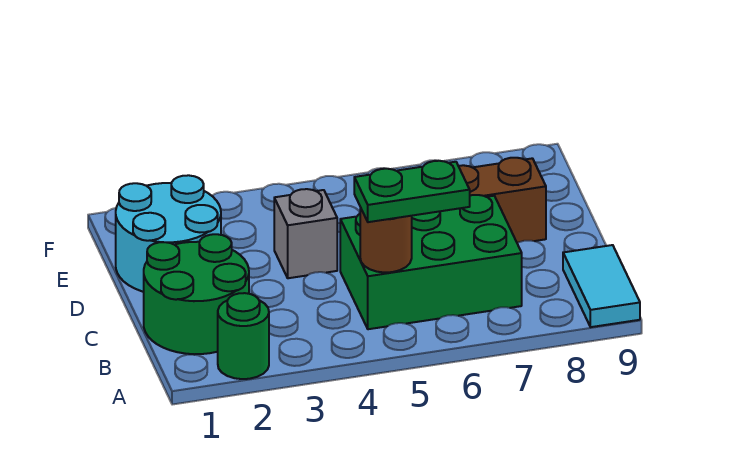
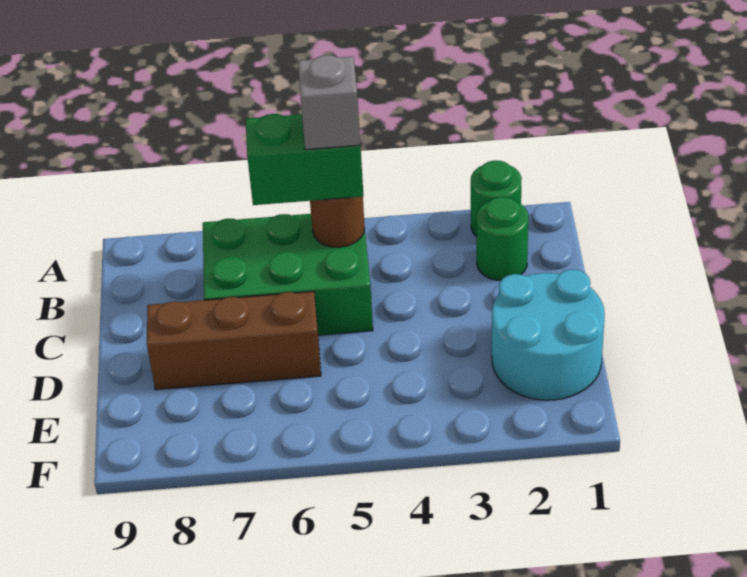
cyan tile A9:B9 level 1 -> none
green round brick B1:C2 level 1 -> green round brick B2 level 1
green plate B5:B6 level 3 -> green brick B5:B6 level 3
grey brick D4 level 1 -> grey brick B5 level 4

